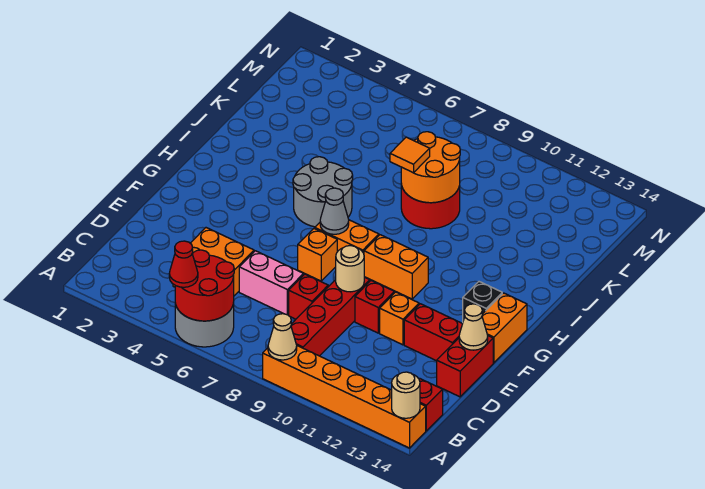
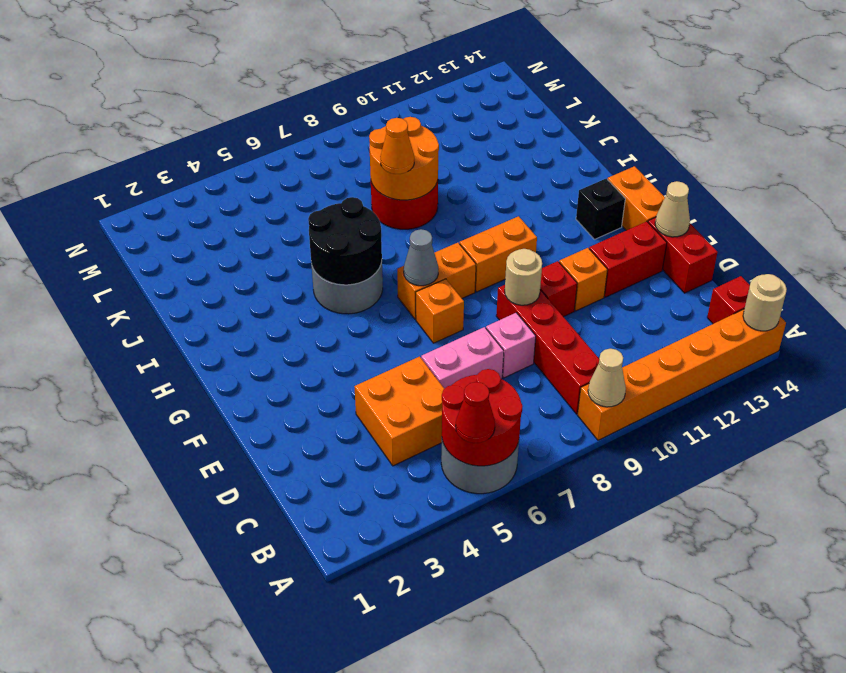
red brick D8 level 1 -> pink brick D8 level 1
none -> black round brick H5:I6 level 2
orange tile J8 level 3 -> orange cone J8 level 3

